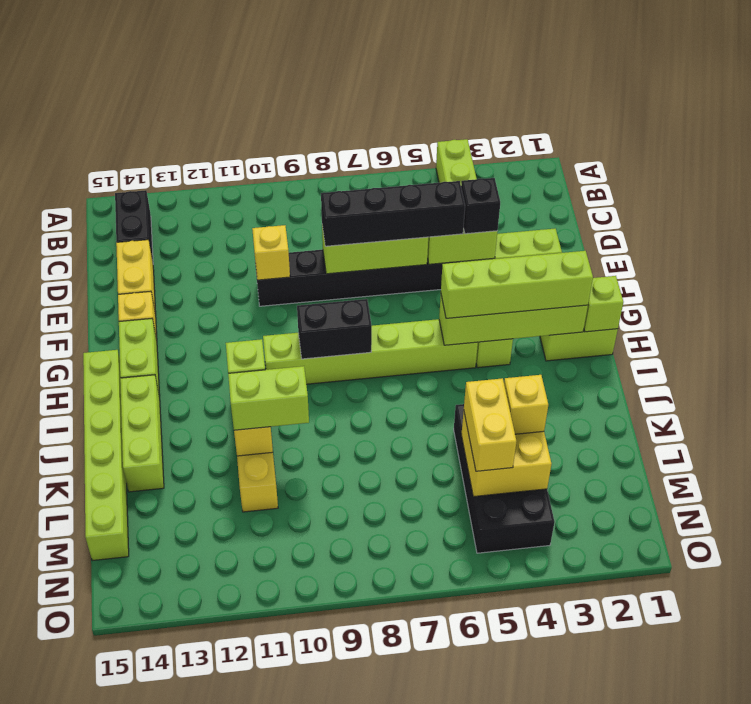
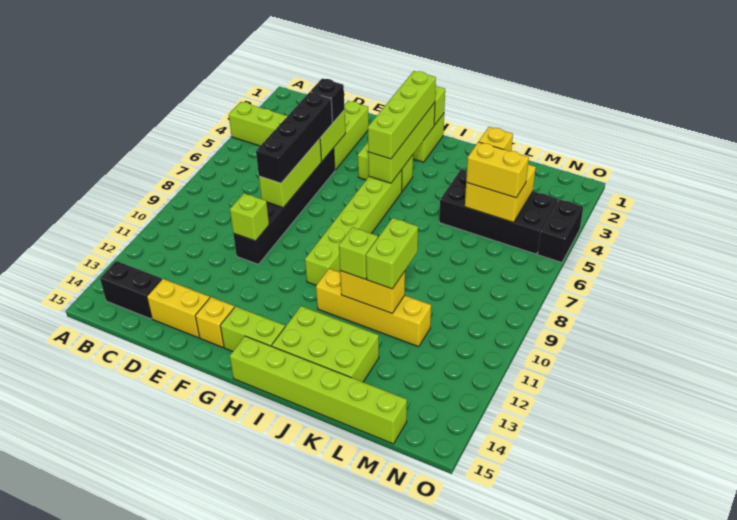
yellow brick E10 level 2 -> lime brick E10 level 2
black brick H8:H9 level 2 -> black brick O4:O5 level 1
lime brick I14:K14 level 1 -> lime brick I13:K14 level 1

